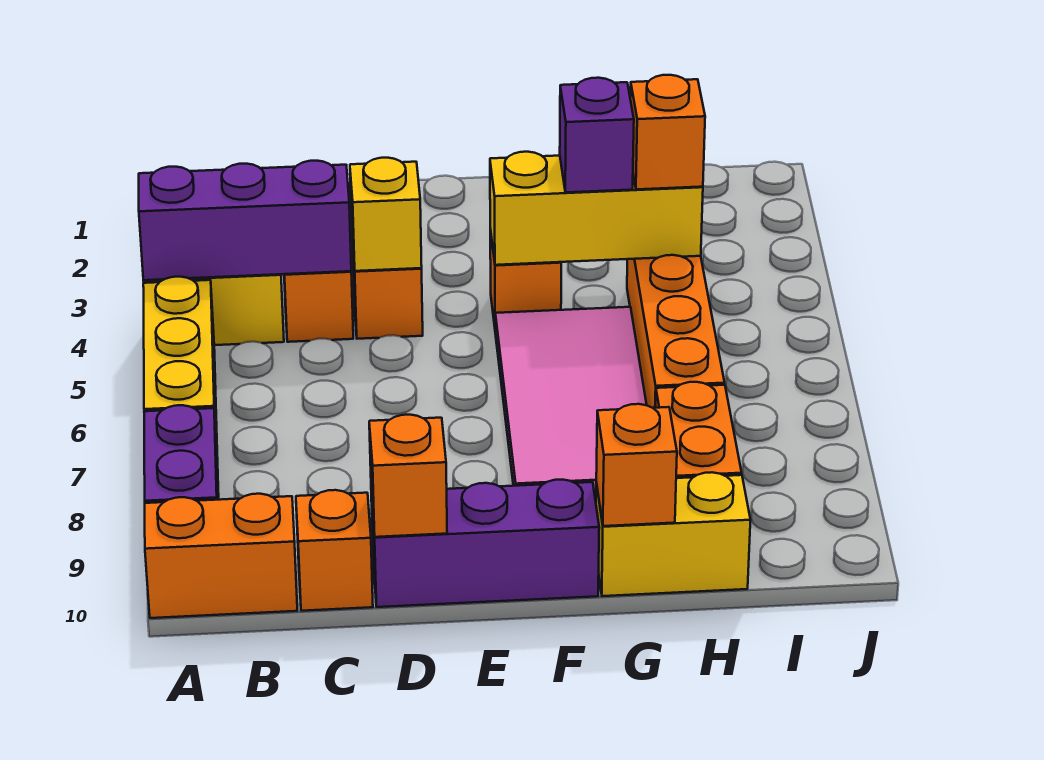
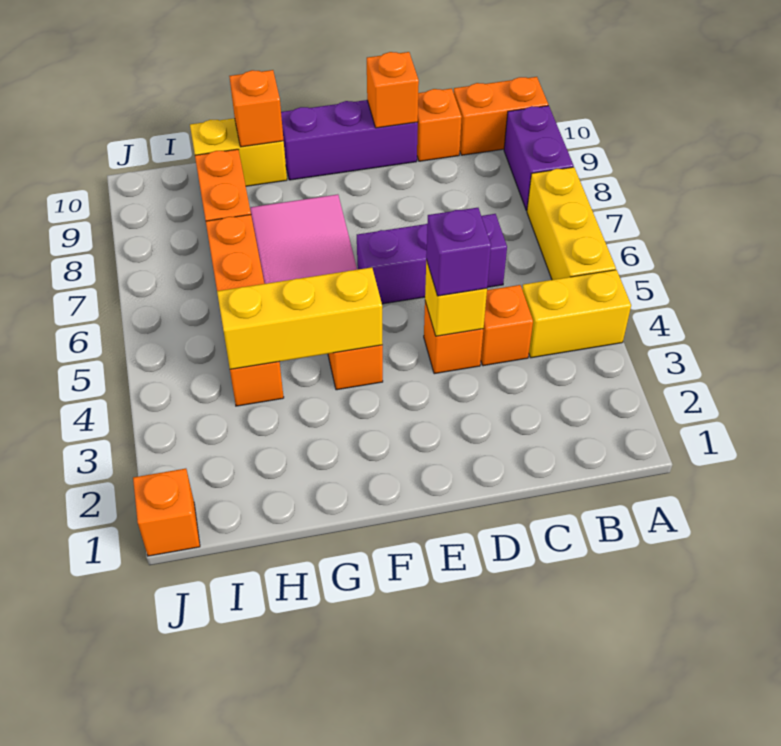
purple brick A4:C4 level 2 -> purple brick C6:E6 level 1
purple brick G4 level 3 -> purple brick D4 level 3
orange brick H4 level 3 -> orange brick J1 level 1

